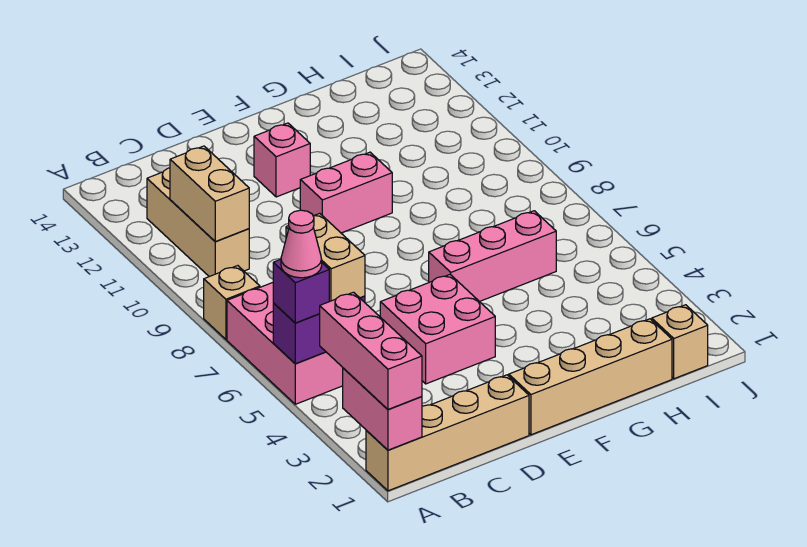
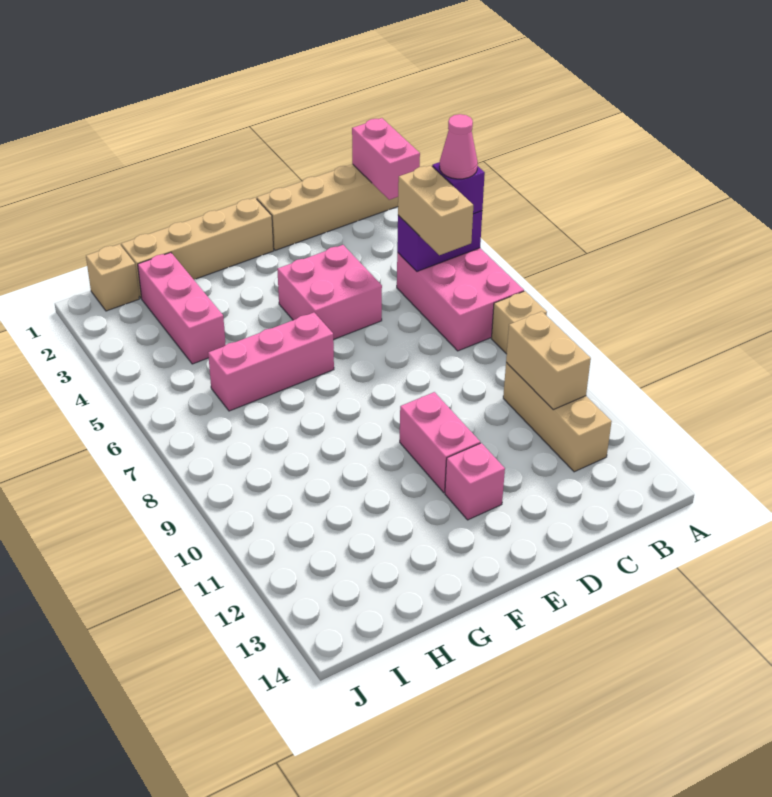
pink brick A1:A3 level 3 -> pink brick H2:H4 level 1
pink brick E10:F10 level 1 -> pink brick E10:E11 level 1

